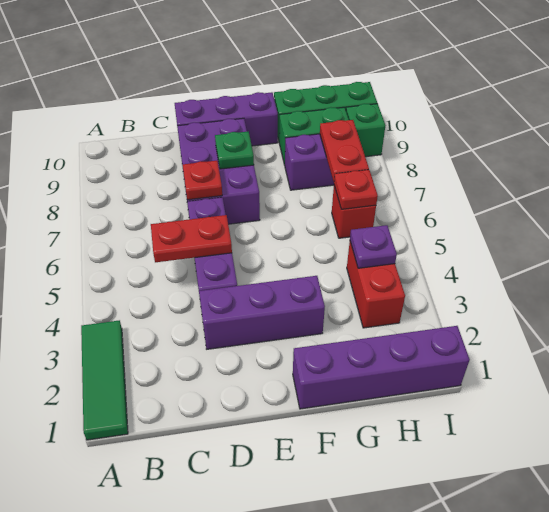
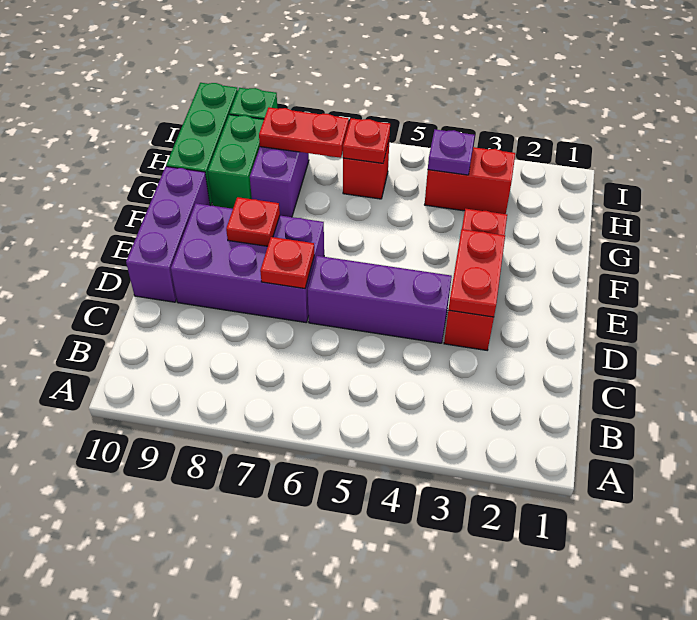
green tile A1:A3 level 1 -> none
red plate C5:D5 level 2 -> red plate D3:E3 level 2
purple brick D3:F3 level 1 -> red brick D3:F3 level 1
green plate E8 level 2 -> red plate E8 level 2
purple brick F1:I1 level 1 -> none

